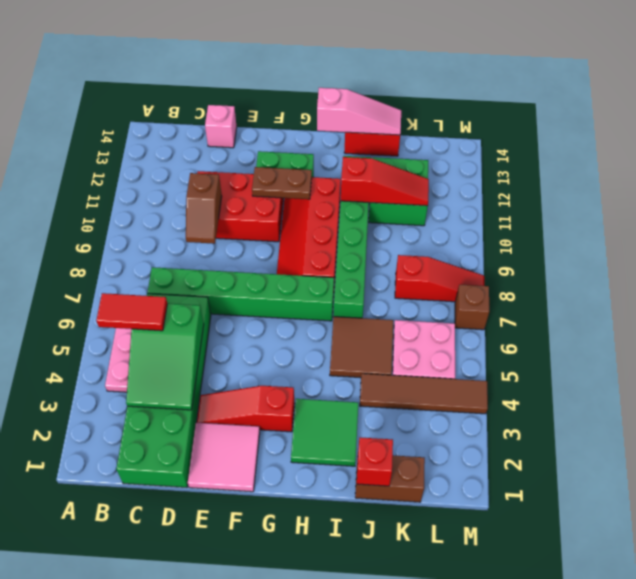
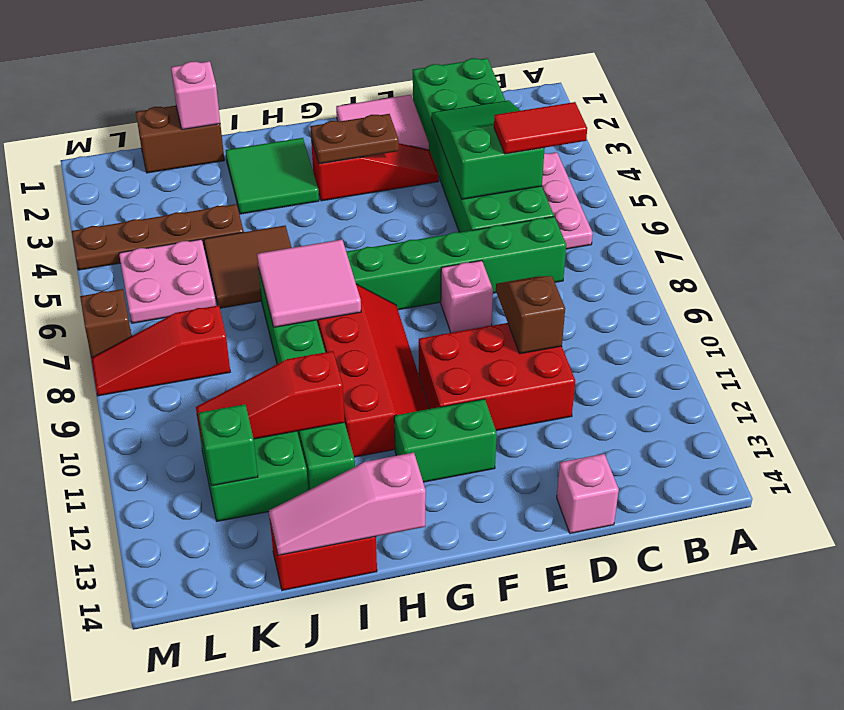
none -> pink brick E8 level 1
brown plate F11:G11 level 2 -> brown plate F3:G3 level 2
none -> pink tile H7:I8 level 2
red brick J1 level 2 -> pink brick J1 level 2
brown tile J4:M4 level 1 -> brown plate J4:M4 level 1
none -> green brick K12 level 2

